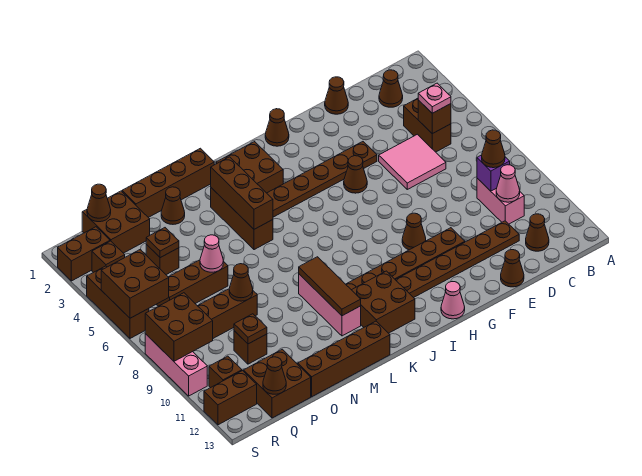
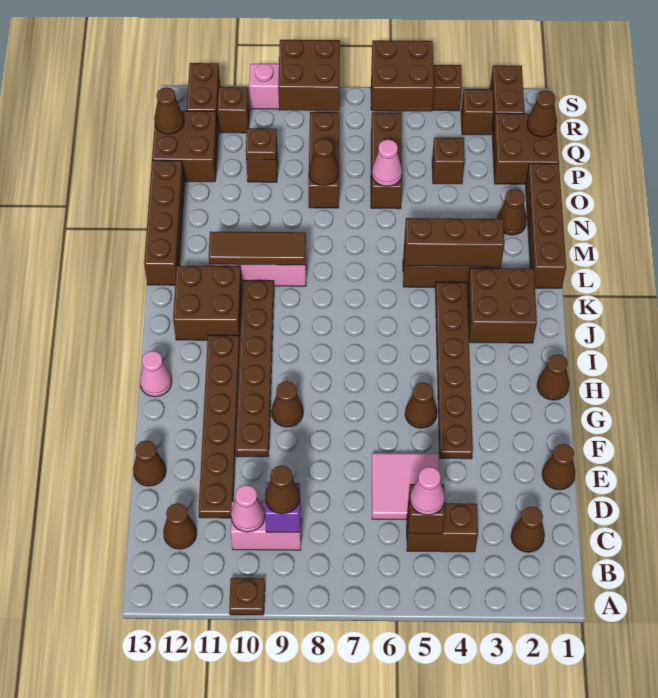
pink plate C5 level 3 -> pink cone C5 level 3
brown plate P4 level 2 -> brown plate A10 level 1

